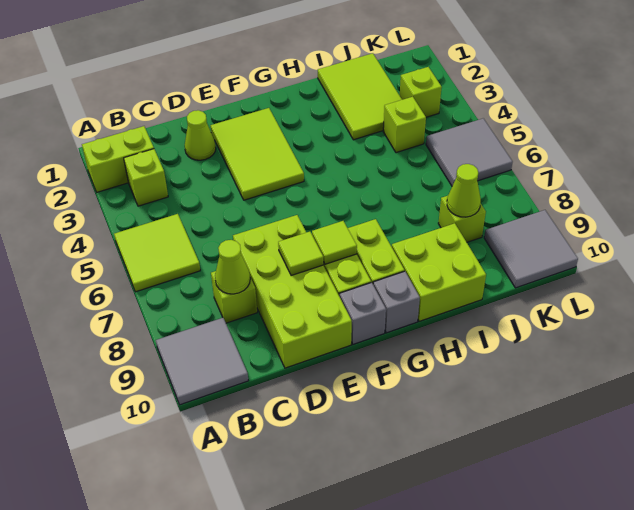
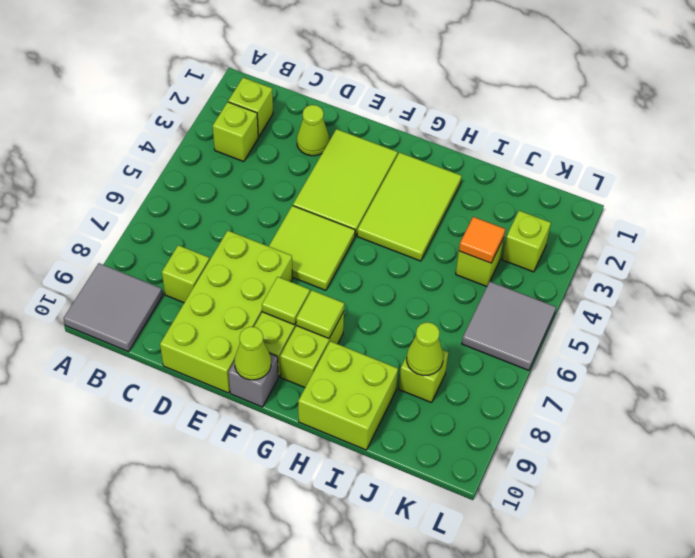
lime brick A2:B2 level 1 -> lime brick B2 level 1
lime tile A5:B6 level 1 -> lime tile E5:F6 level 1
lime cone C8 level 2 -> lime cone F10 level 2
lime tile E8 level 2 -> lime tile G8 level 2
grey brick G10 level 1 -> none
lime tile I1:J3 level 1 -> lime tile G2:H4 level 1
none -> orange tile J4 level 2
grey tile K9:L10 level 1 -> none

